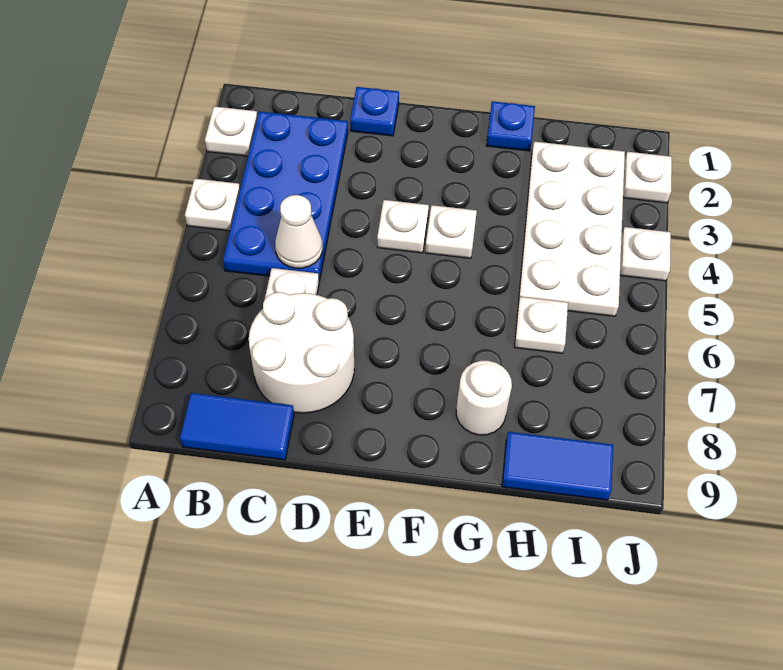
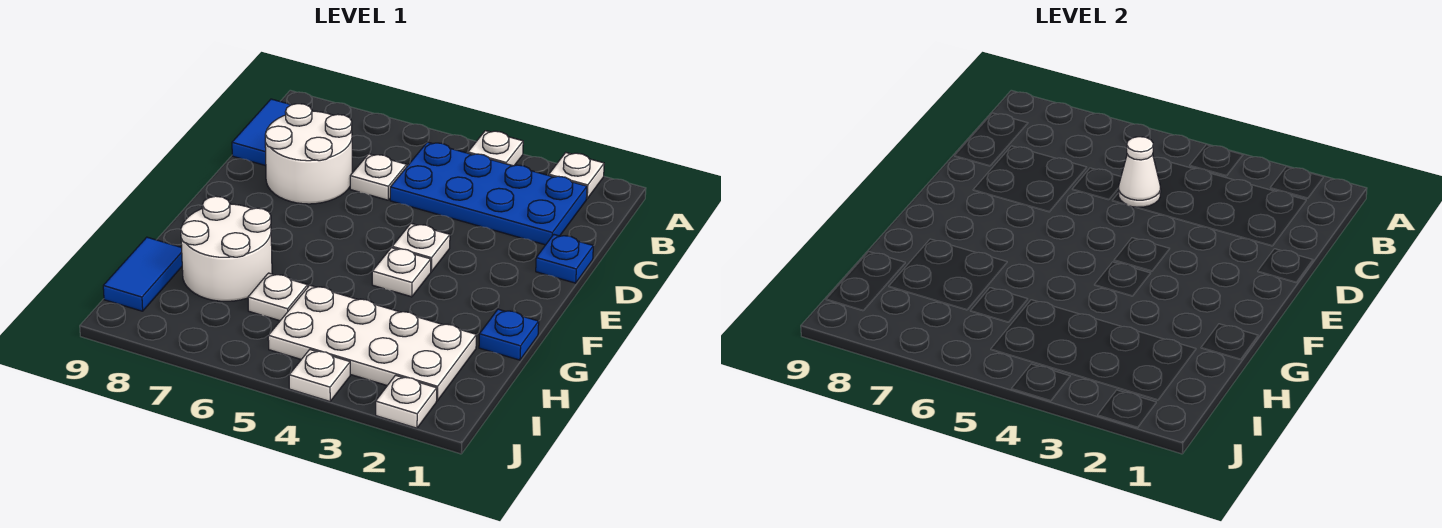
white round brick G8 level 1 -> white round brick G7:H8 level 1

